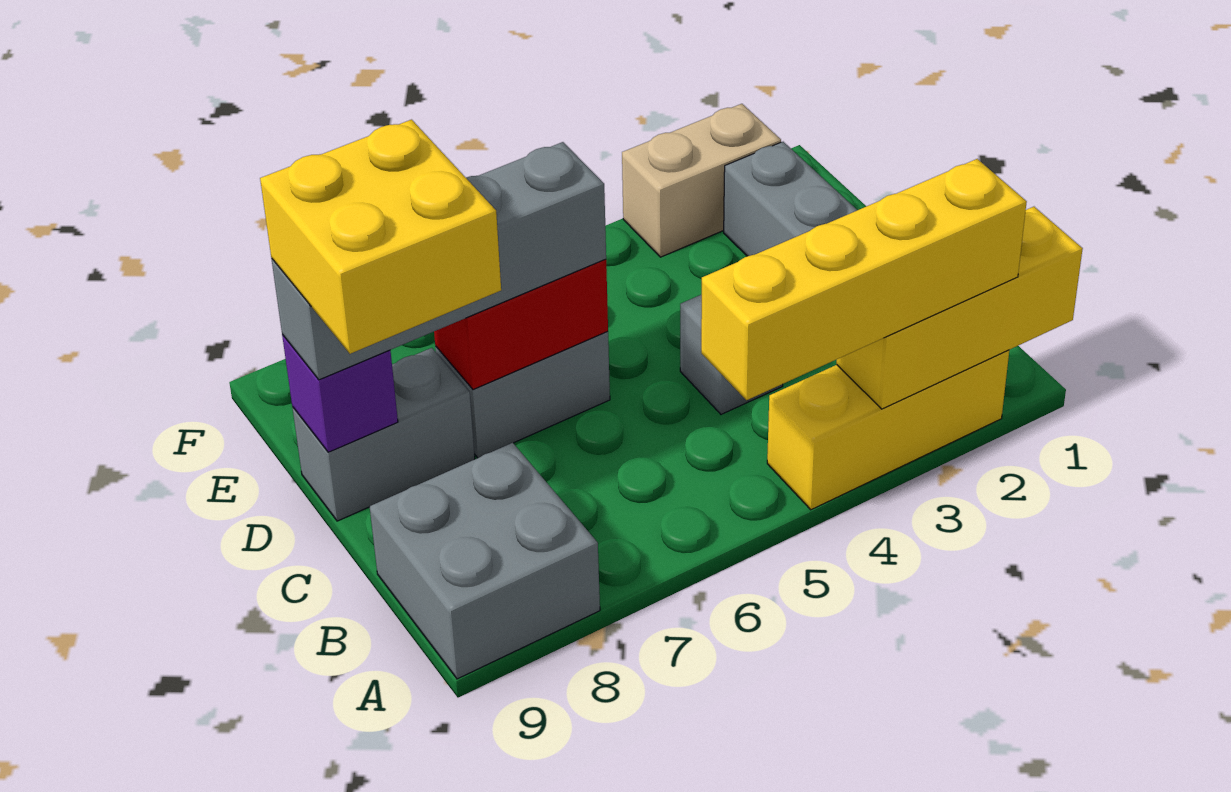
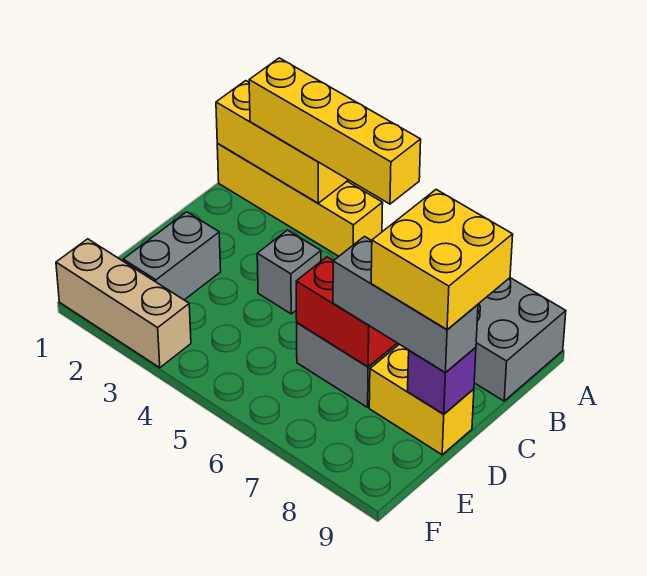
yellow brick A2:A4 level 1 -> yellow brick A1:A4 level 1
grey brick D6:D9 level 3 -> grey brick D7:D9 level 3
grey brick D8:D9 level 1 -> yellow brick D8:D9 level 1
tan brick F2:F3 level 1 -> tan brick F1:F3 level 1

